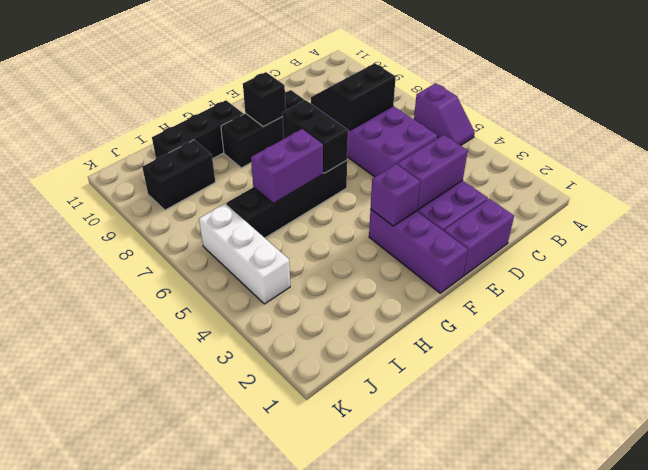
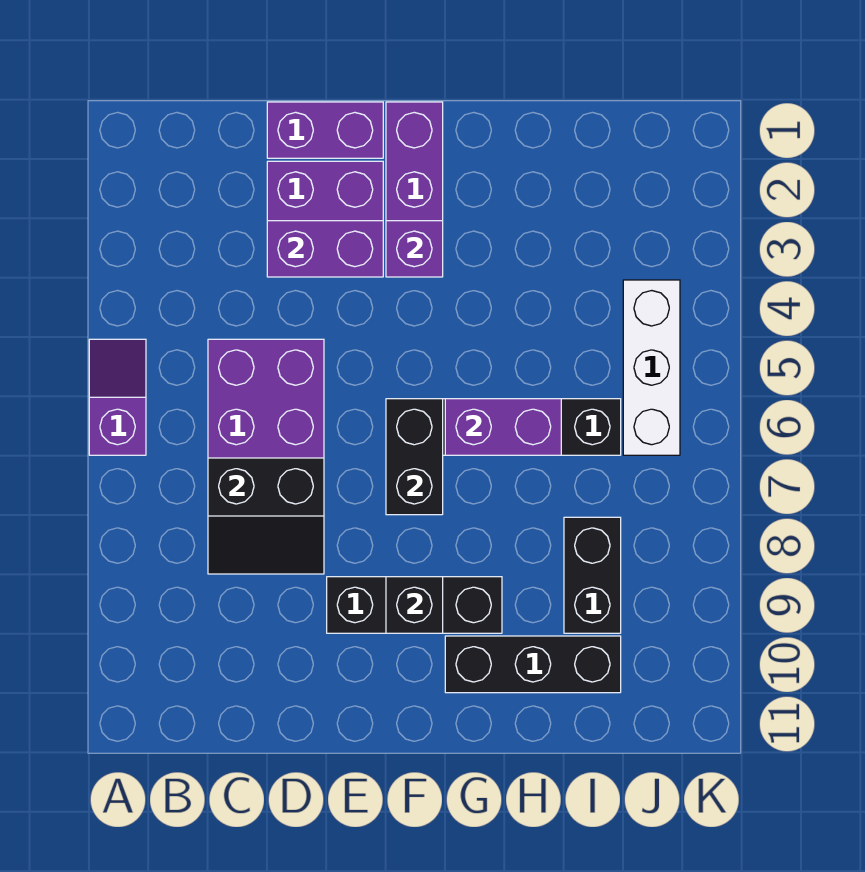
black brick I9:J9 level 1 -> black brick I8:I9 level 1

